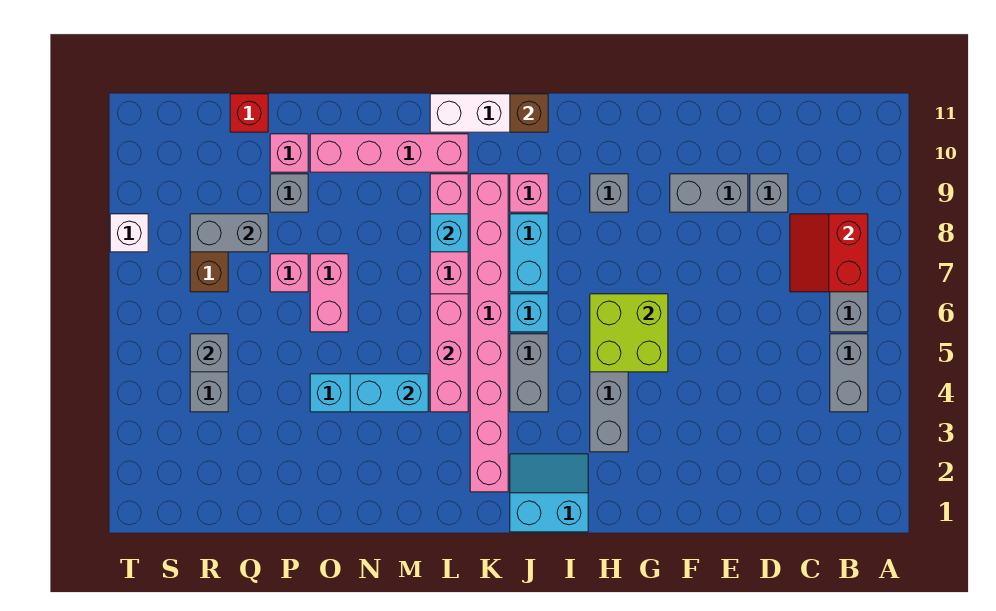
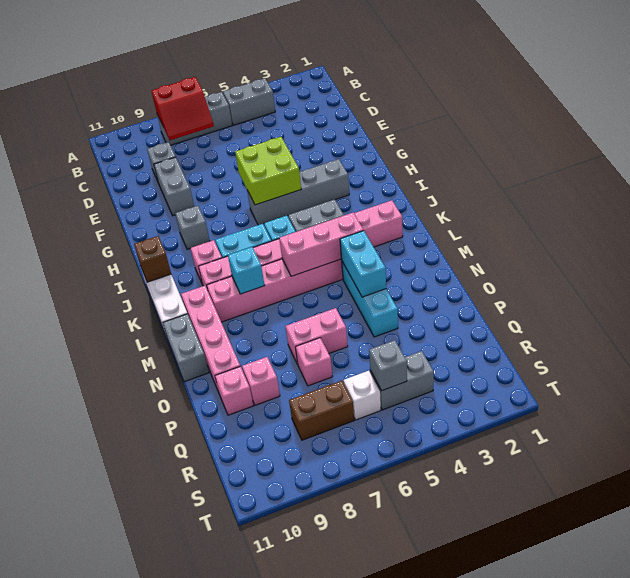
cyan slope I1:J2 level 1 top 1 -> none
grey brick P9 level 1 -> pink brick P9 level 1
grey brick Q8:R8 level 2 -> grey brick M11:N11 level 1
red brick Q11 level 1 -> none
white brick T8 level 1 -> white brick R6 level 1

